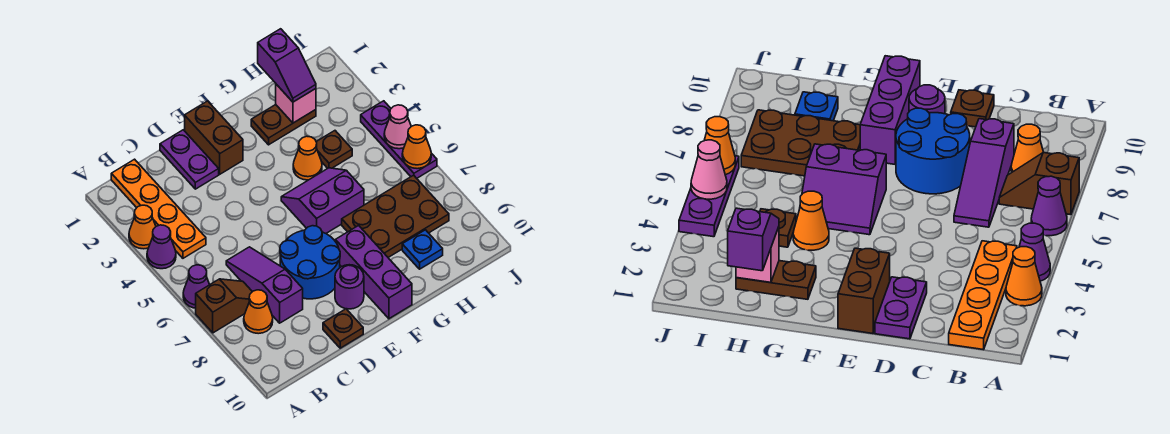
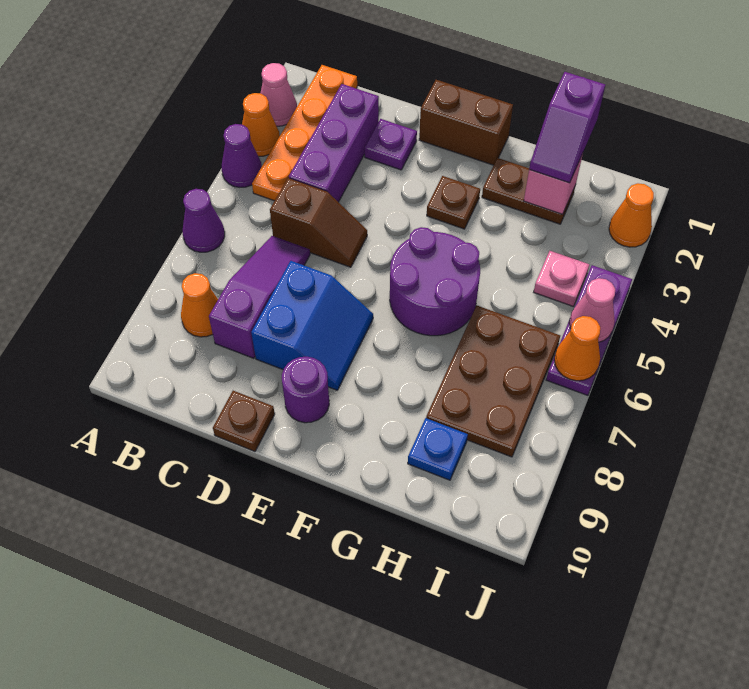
none -> pink cone A2 level 1
brown slope A7:B7 level 1 top A -> brown slope C5:D5 level 1 top C
purple plate D1:D2 level 1 -> purple plate D2 level 1
blue round brick D7:E8 level 1 -> blue slope D7:E8 level 1 top D
brown brick E1:E2 level 1 -> brown brick E1:F1 level 1
purple slope F5:G6 level 1 top 6 -> purple round brick F5:G6 level 1
purple brick F8:F10 level 1 -> purple brick C2:C4 level 1
orange cone G4 level 1 -> orange cone J2 level 1
brown plate G7:I8 level 1 -> brown plate H6:I8 level 1
brown plate H4 level 1 -> brown plate F3 level 1
none -> pink plate I4 level 1

